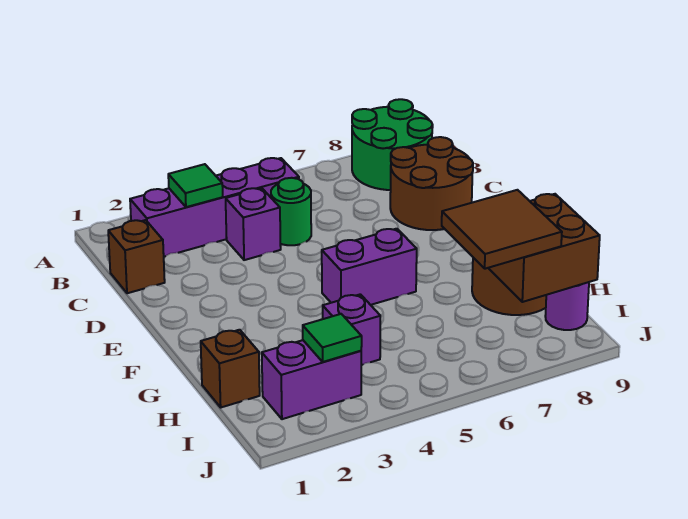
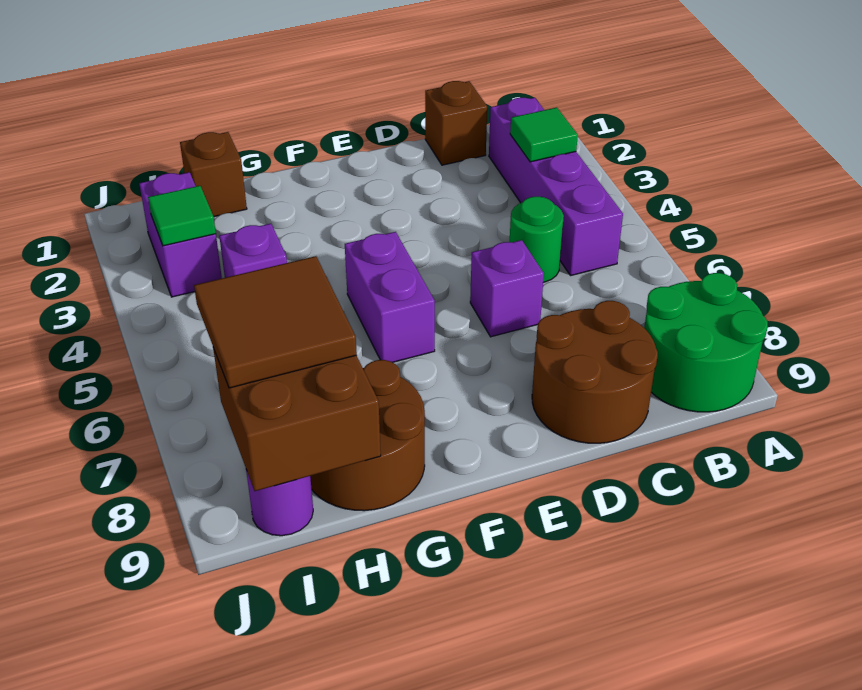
purple brick C4 level 1 -> purple brick D6 level 1

